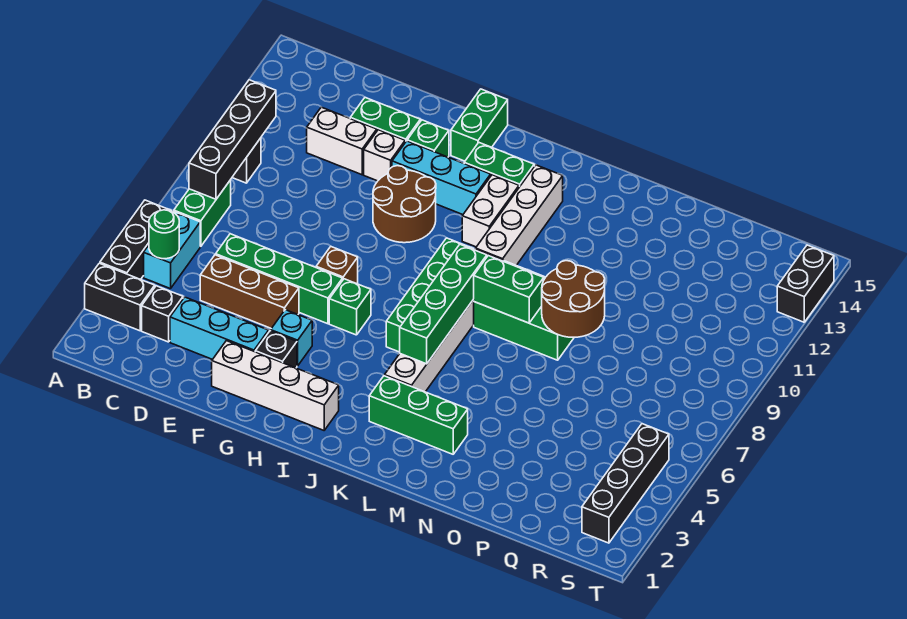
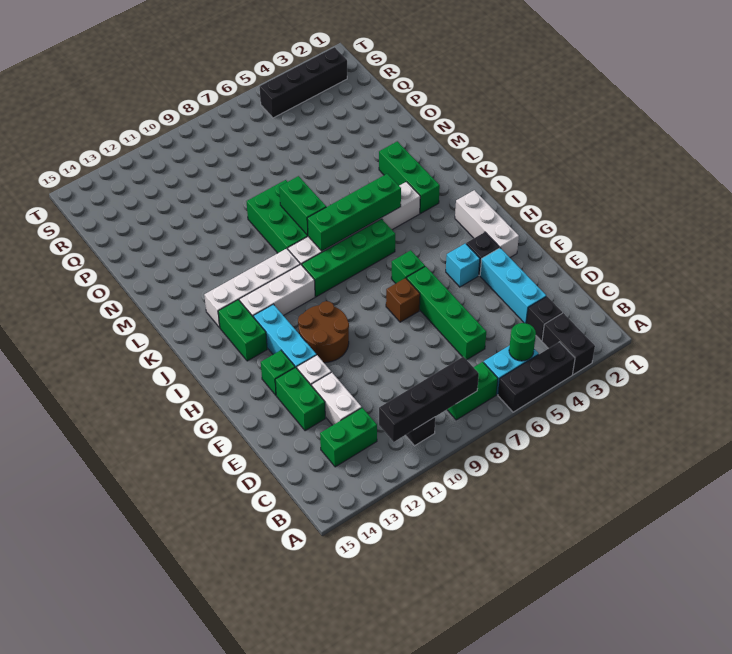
brown brick D5:F5 level 1 -> none
white brick F2:I2 level 1 -> white brick G2:I2 level 1
green brick H14:H15 level 1 -> green brick C12:C13 level 1
white brick J11:J12 level 1 -> white brick J10:J12 level 1
brown round brick N8:O9 level 2 -> none
black brick T13:T14 level 1 -> none

